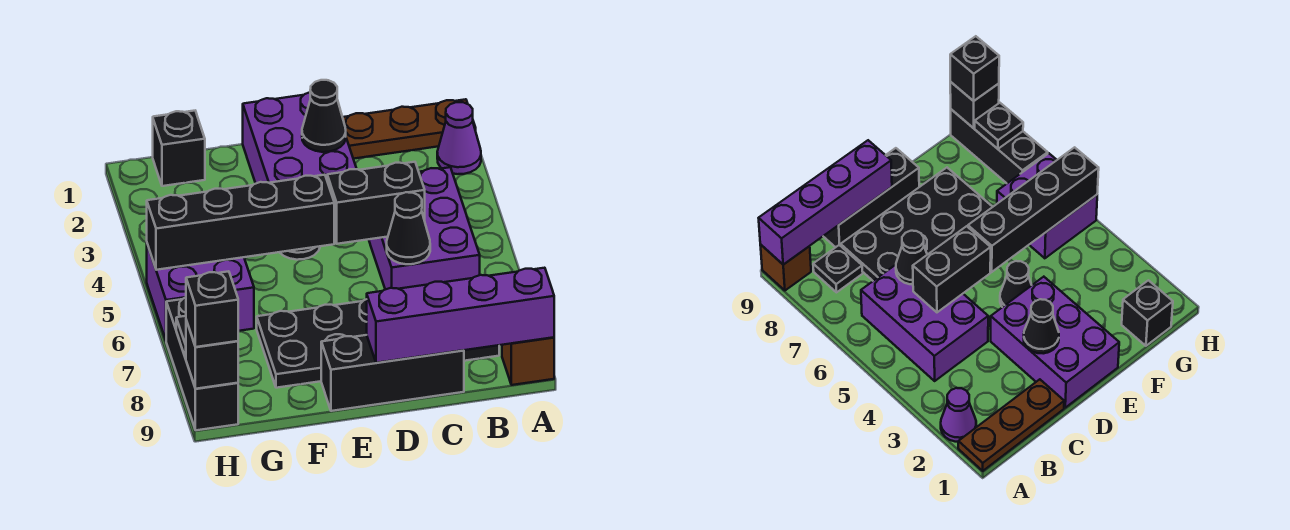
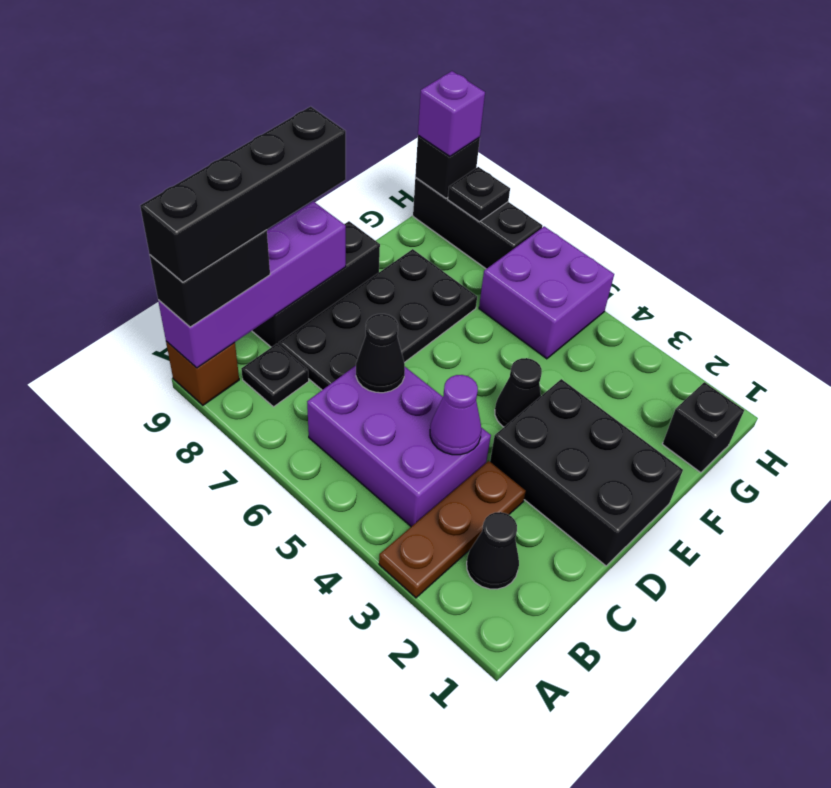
brown plate A1:C1 level 1 -> brown plate A3:C3 level 1
purple cone A2 level 1 -> purple cone C4 level 2
black brick C5:D5 level 2 -> black brick A9:B9 level 3
purple brick D1:E3 level 1 -> black brick D1:E3 level 1
black cone D2 level 2 -> black cone B2 level 1
black brick E5:H5 level 2 -> black brick A9:D9 level 4
black brick H9 level 3 -> purple brick H9 level 3

